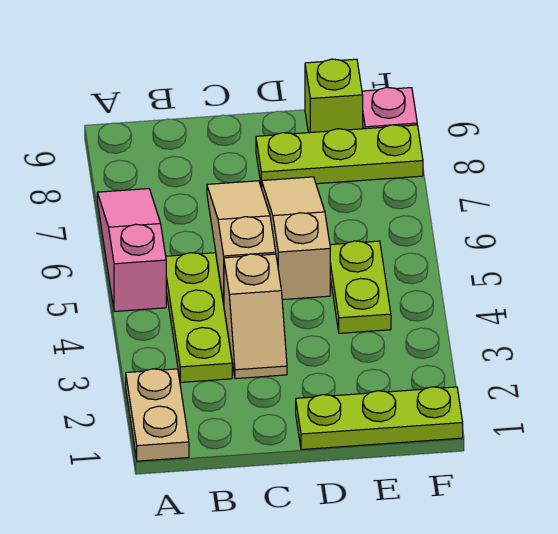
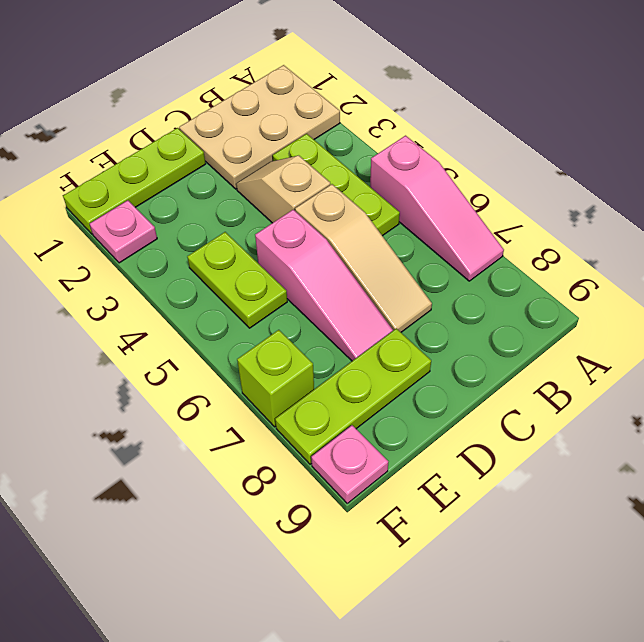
tan plate A1:A2 level 1 -> tan plate A1:C2 level 1
tan slope D5:D7 level 1 top 5 -> pink slope D5:D7 level 1 top 5
lime brick E9 level 1 -> lime brick F7 level 1
none -> pink plate F2 level 1

